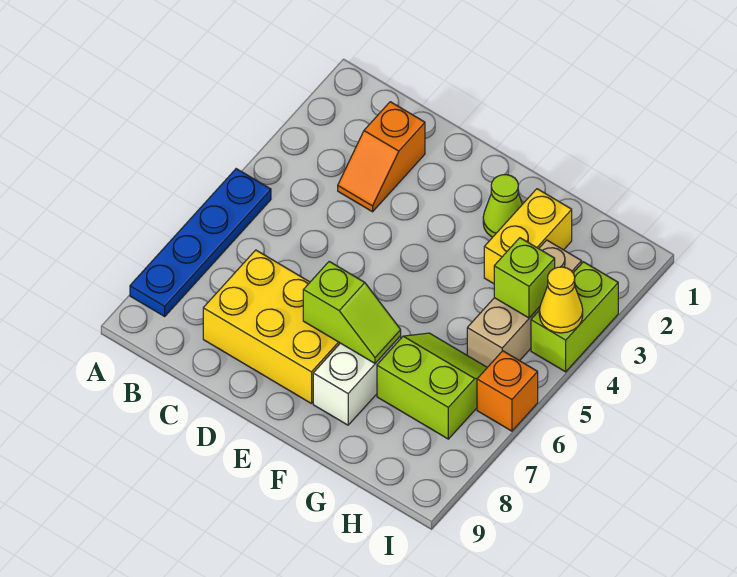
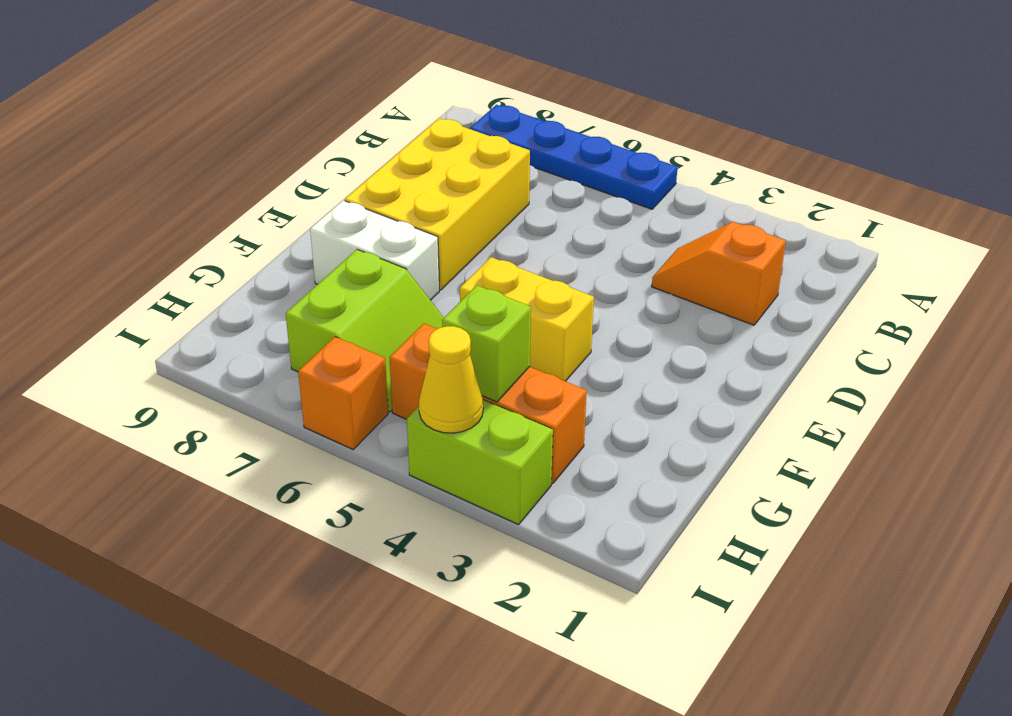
lime slope E7:F7 level 2 top E -> none
lime cone F2 level 1 -> none
yellow brick G2:G3 level 1 -> yellow brick F4:F5 level 1
tan brick H3:H5 level 1 -> orange brick H3:H5 level 1

